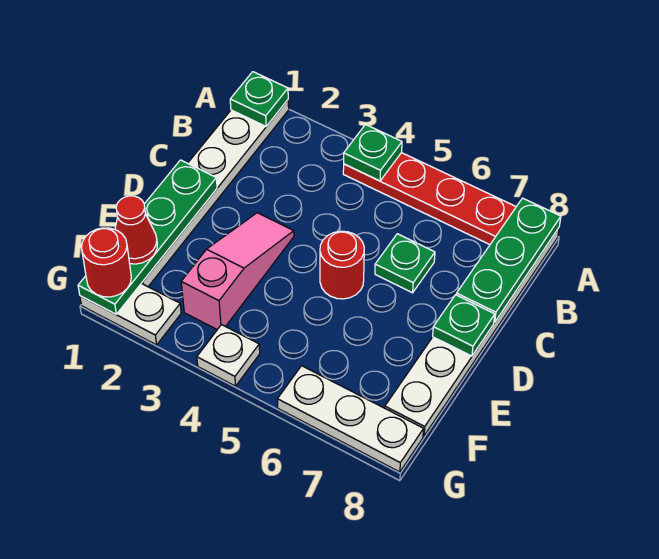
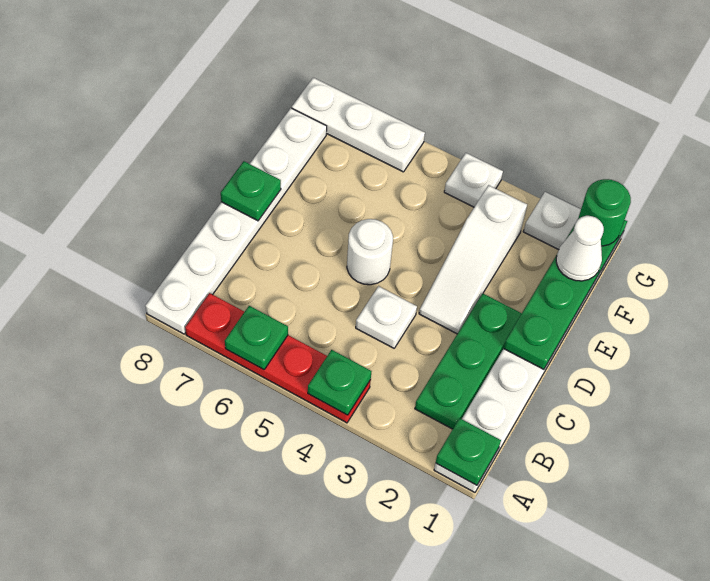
green plate A8:C8 level 2 -> green plate B2:D2 level 1
none -> white plate C4 level 1
green plate C6 level 1 -> green plate A6 level 2
pink slope D3:F3 level 1 top F -> white slope D3:F3 level 1 top F
red round brick D5 level 1 -> white round brick D5 level 1
red cone F1 level 3 -> white cone F1 level 3
red round brick G1 level 3 -> green round brick G1 level 3

